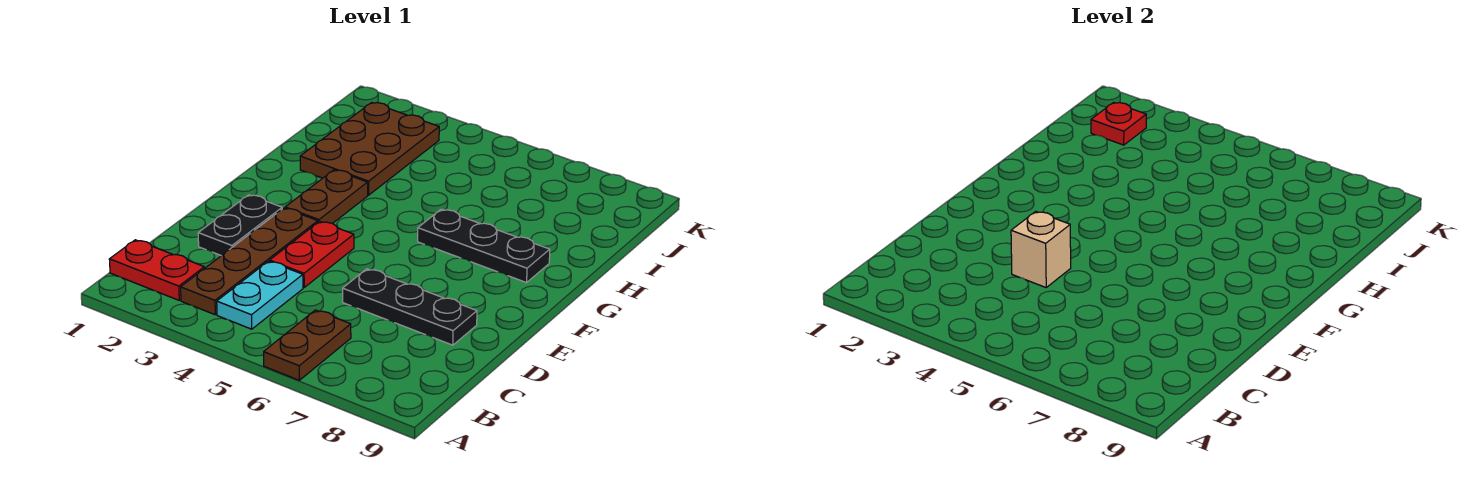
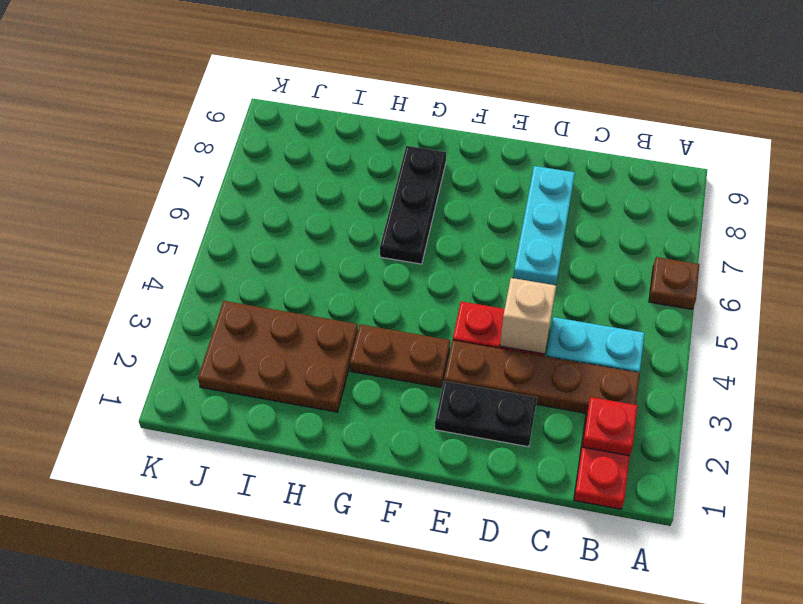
brown plate A6:B6 level 1 -> brown plate A6 level 1
black plate D6:D8 level 1 -> cyan plate D6:D8 level 1
red plate J2 level 2 -> red plate B2 level 2

